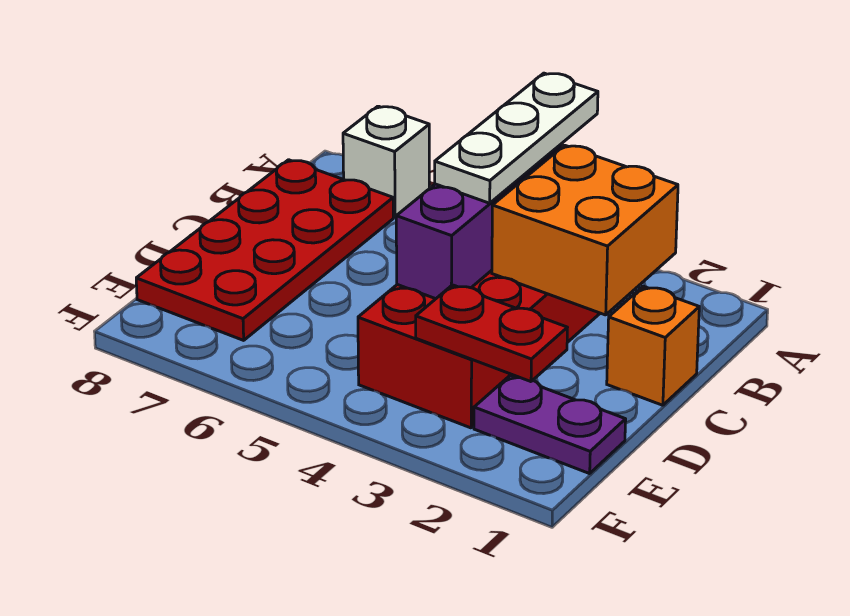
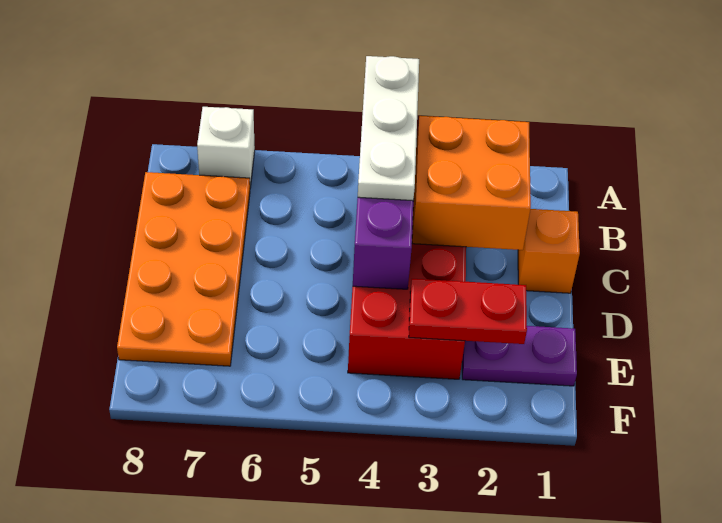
red plate B7:E8 level 1 -> orange plate B7:E8 level 1

